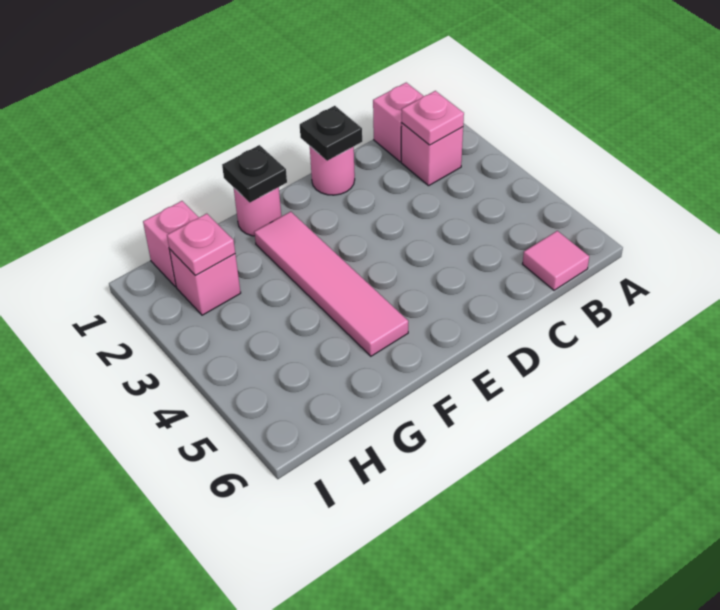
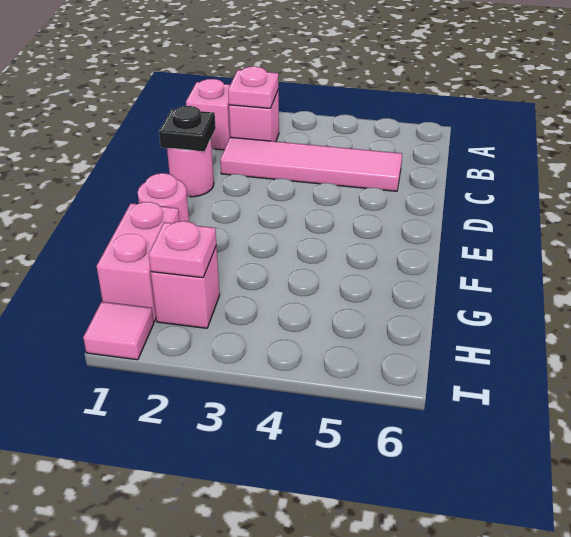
pink tile B6 level 1 -> pink tile I1 level 1
black plate F1 level 2 -> none
pink tile F2:F5 level 1 -> pink tile C2:C5 level 1
pink brick H1 level 1 -> pink brick G1:H1 level 1

